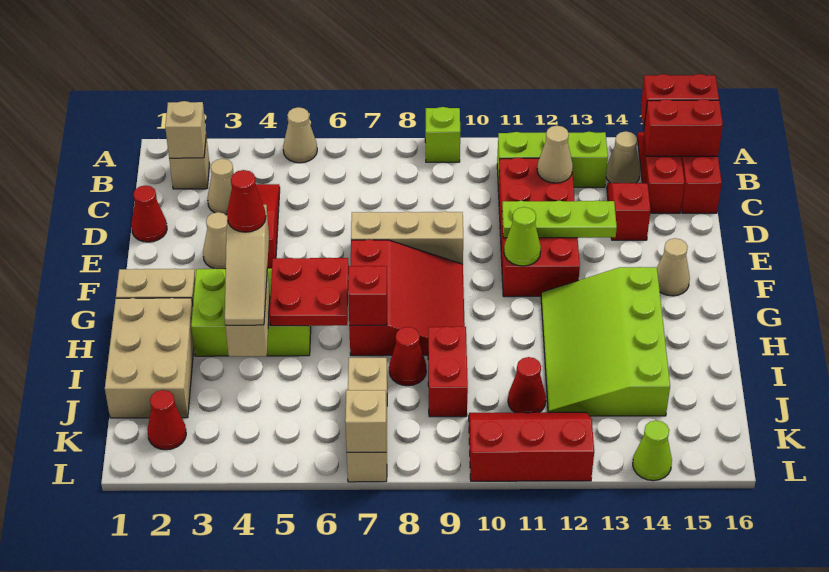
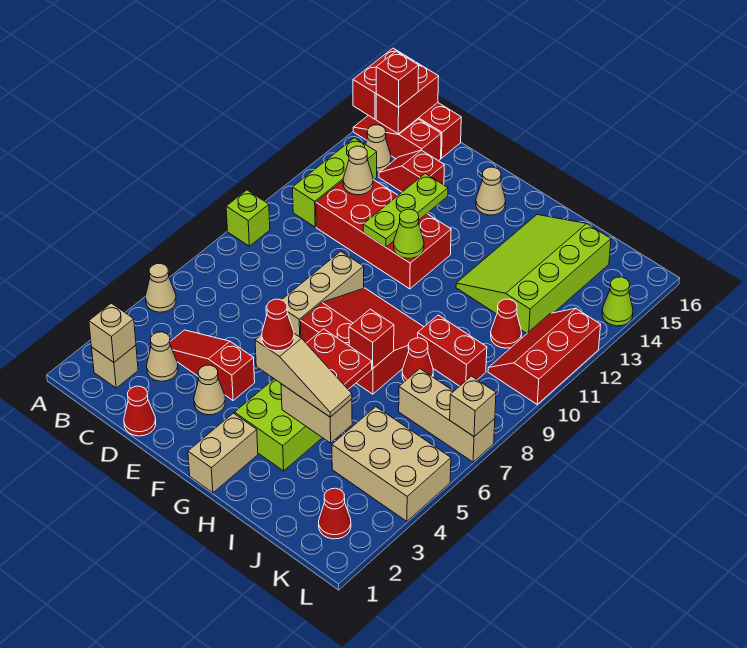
none -> red brick B15 level 3
lime slope G12:J14 level 1 top 14 -> lime slope H12:J15 level 1 top J
tan brick H1:J2 level 1 -> tan brick J4:L5 level 1

